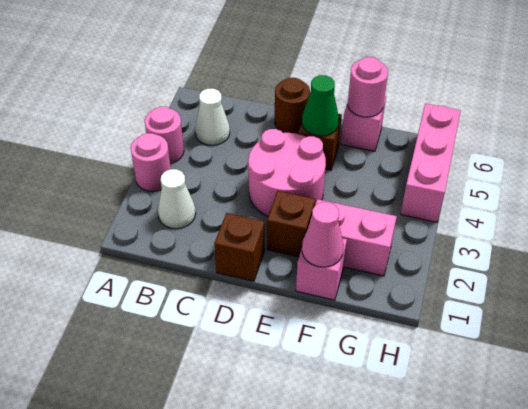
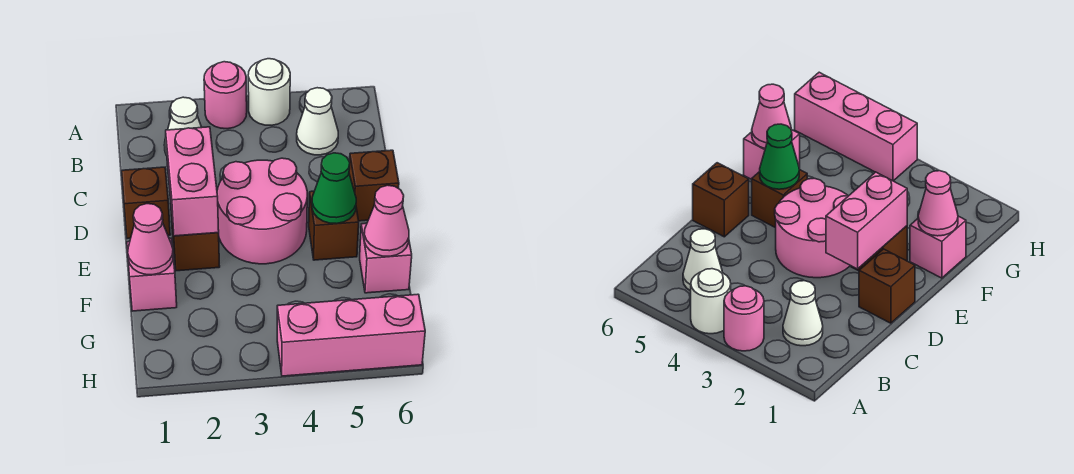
pink round brick A4 level 1 -> white round brick A4 level 1
brown round brick D6 level 1 -> brown brick D6 level 1
pink brick F2:G2 level 1 -> pink brick D2:E2 level 2
pink round brick F6 level 2 -> pink cone F6 level 2

